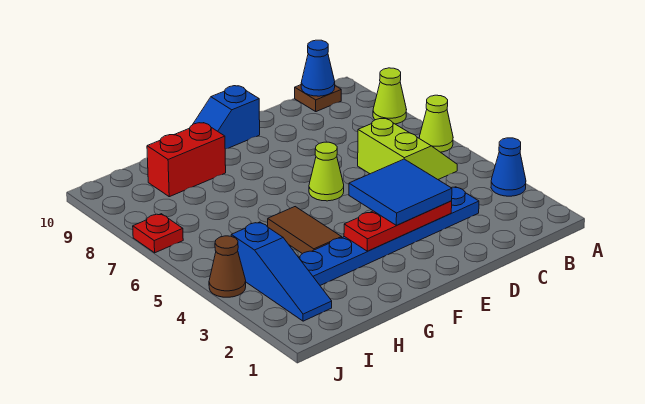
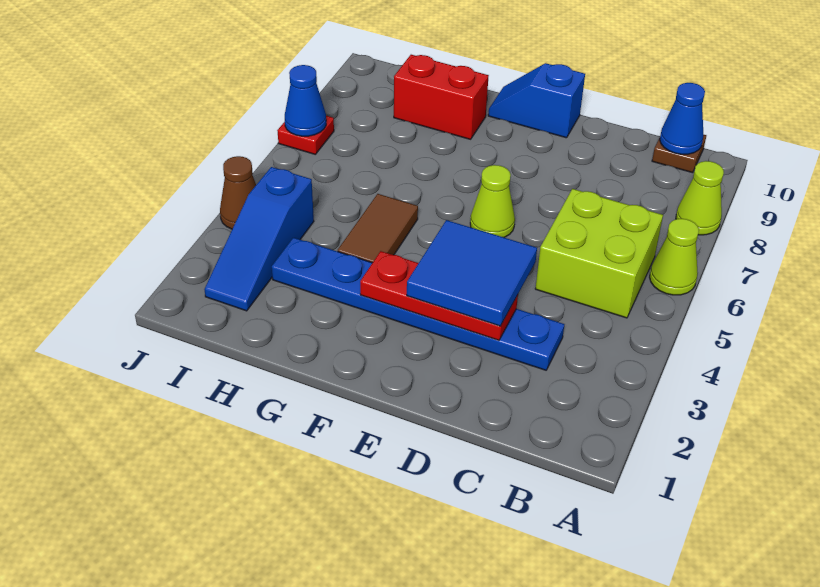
blue cone A3 level 1 -> blue cone J7 level 2
lime slope B5:C6 level 1 top C -> lime brick B5:C6 level 1

